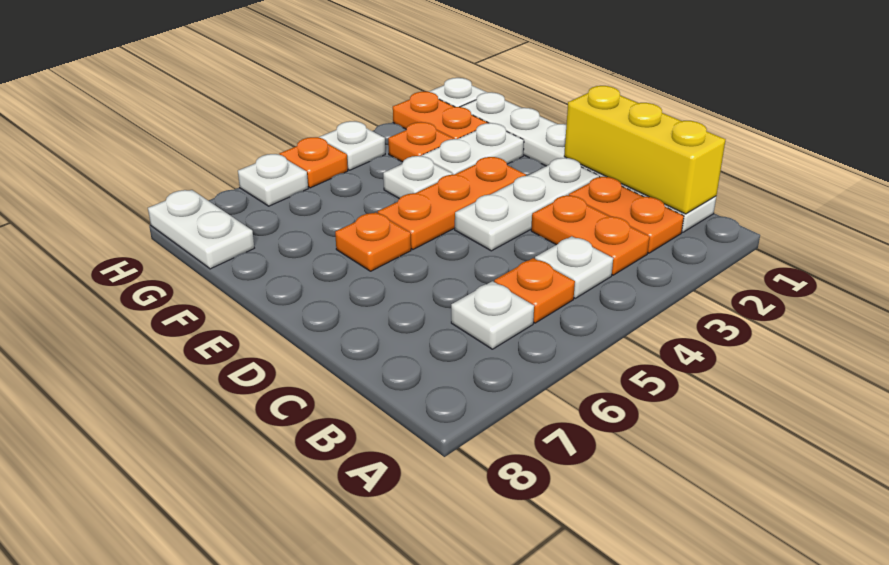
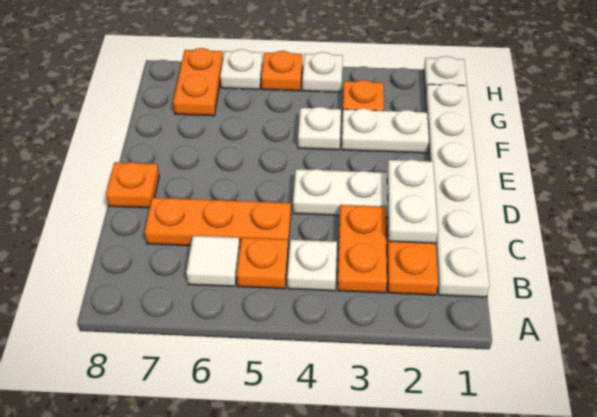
yellow brick B1:D1 level 2 -> none
white plate B6 level 1 -> white tile B6 level 1
orange plate E3:E5 level 1 -> orange plate C5:C7 level 1
orange plate E6 level 1 -> orange plate D8 level 1
orange plate G2:H2 level 1 -> orange plate G7:H7 level 1
white plate G8:H8 level 1 -> white plate C2:D2 level 2

